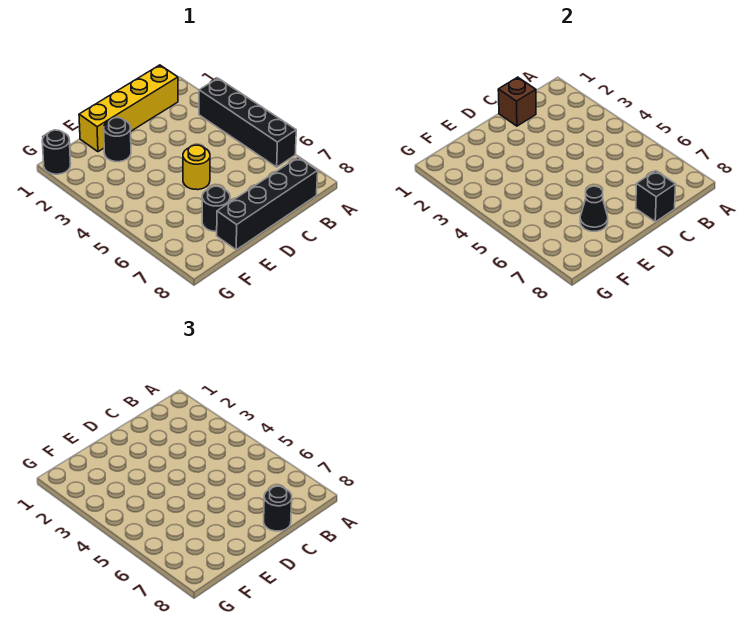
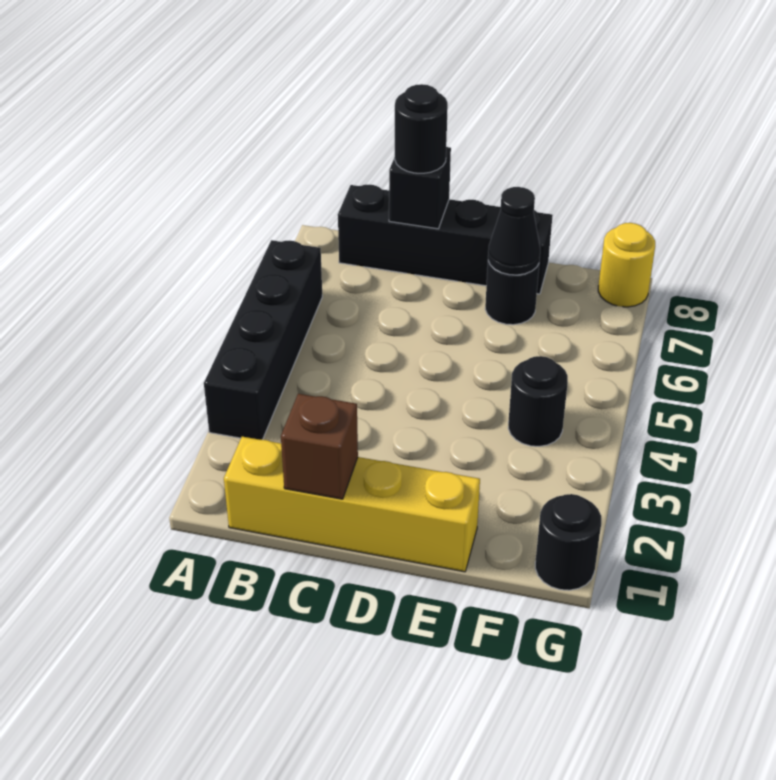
yellow round brick D5 level 1 -> yellow round brick G8 level 1
black round brick E2 level 1 -> black round brick F4 level 1

